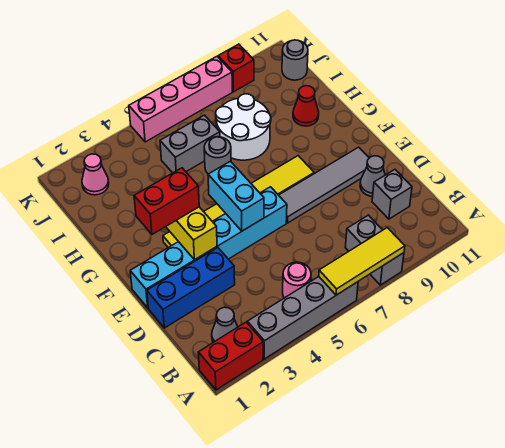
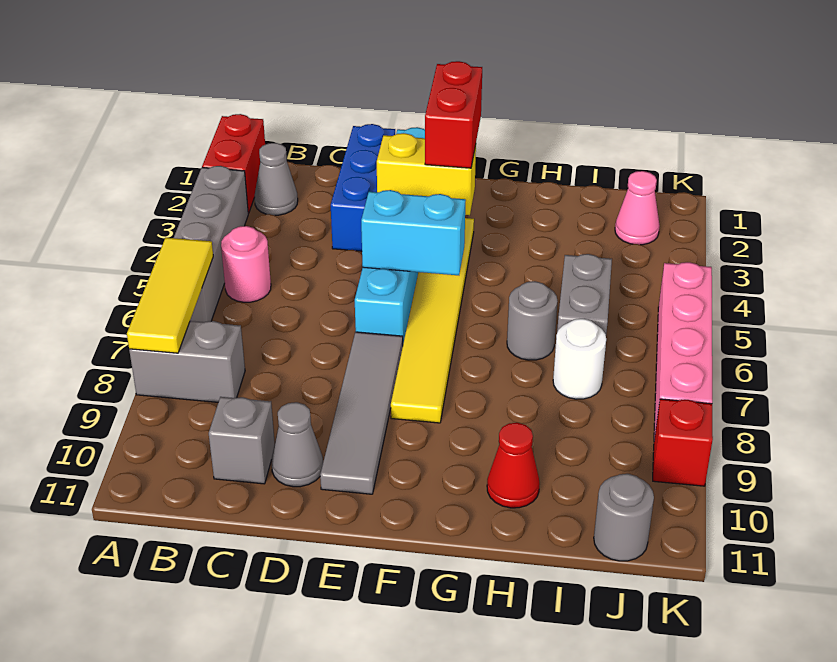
white round brick H7:I8 level 1 -> white round brick I7 level 1

